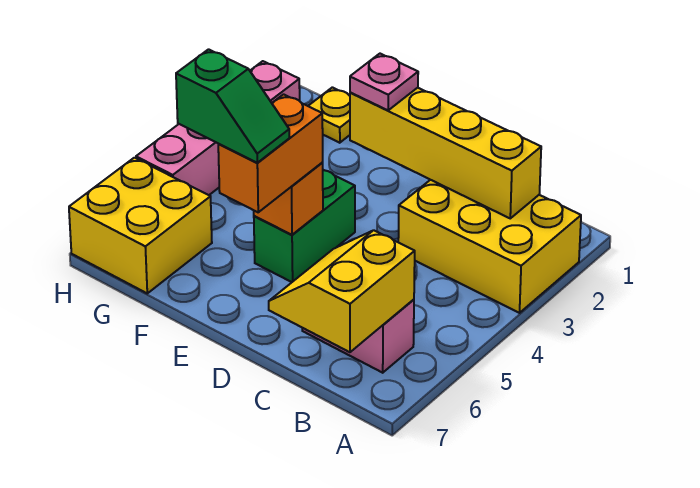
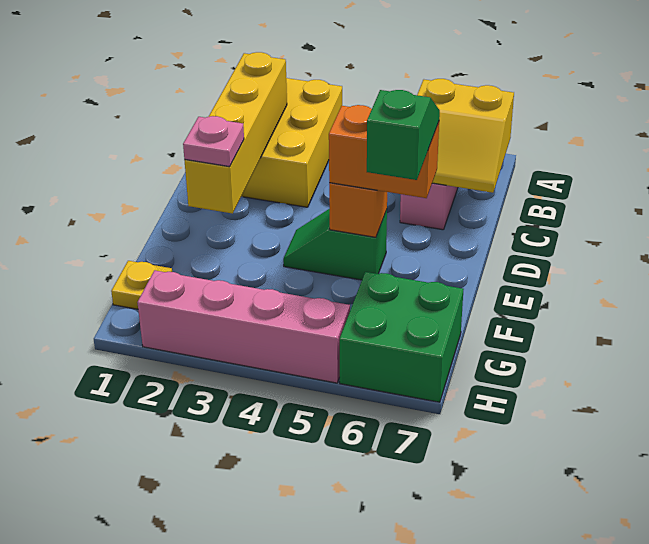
green brick E4:E5 level 1 -> green slope E4:E5 level 1 top 5
yellow brick G6:H7 level 1 -> green brick G6:H7 level 1

